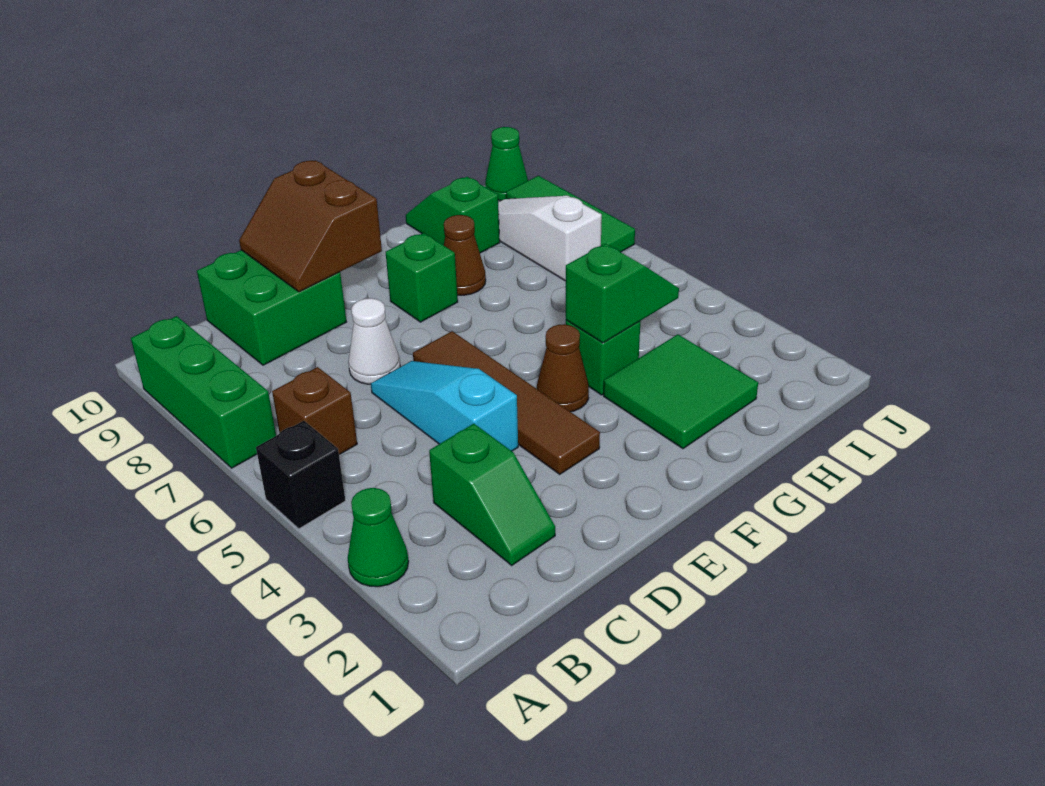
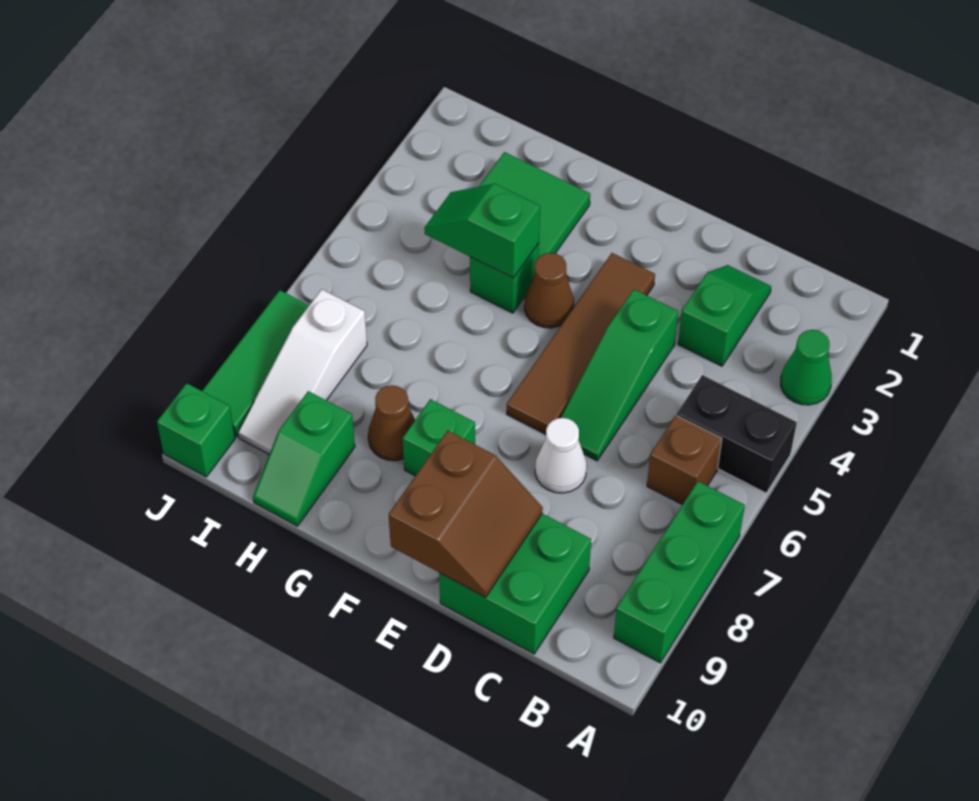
black brick A5 level 1 -> black brick A5:B5 level 1
cyan slope D4:D6 level 1 top 4 -> green slope D4:D6 level 1 top 4
green cone J10 level 1 -> green brick J10 level 1

